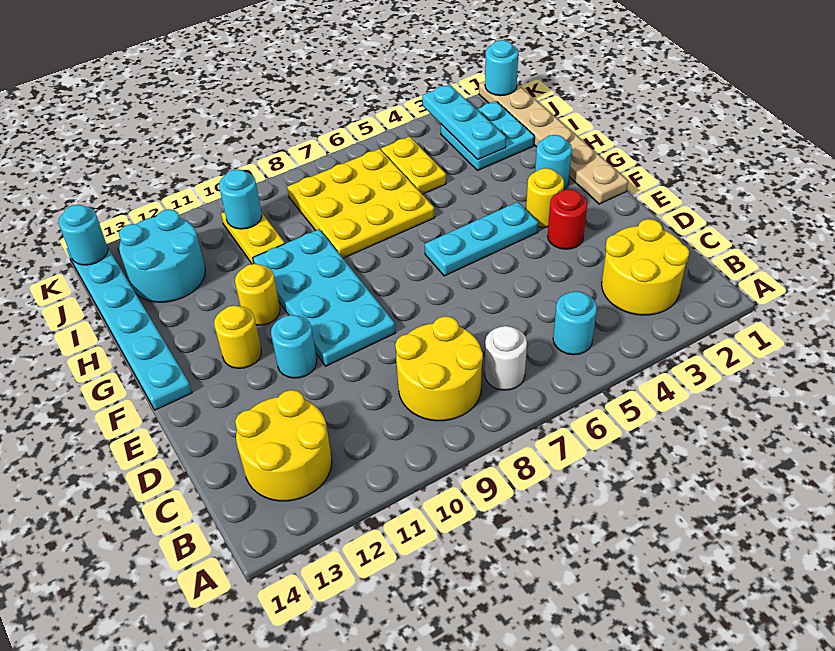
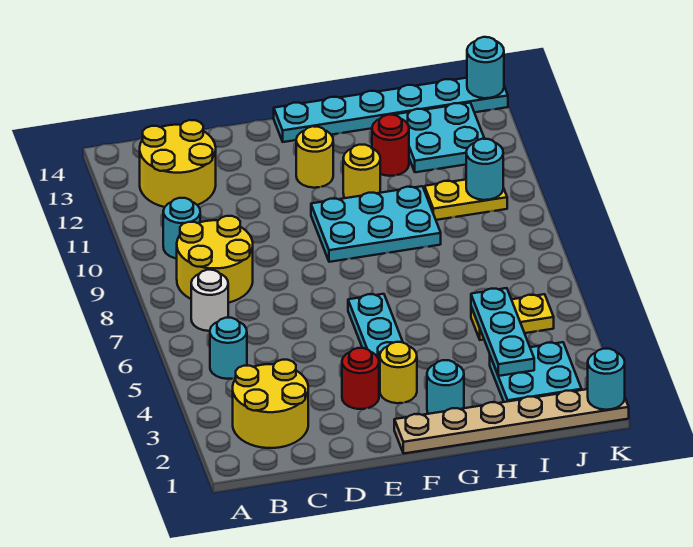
cyan plate E9:H10 level 1 -> cyan plate F9:H10 level 1
cyan round brick E11 level 1 -> cyan round brick B10 level 1
yellow plate H6:J8 level 1 -> none
none -> red round brick H12 level 1
cyan plate I3:K3 level 2 -> cyan plate I3:I5 level 2
cyan round brick I12:J13 level 1 -> cyan plate I12:J13 level 1

